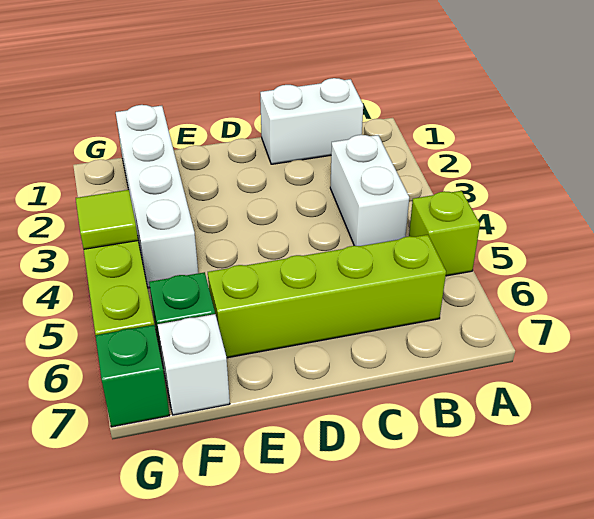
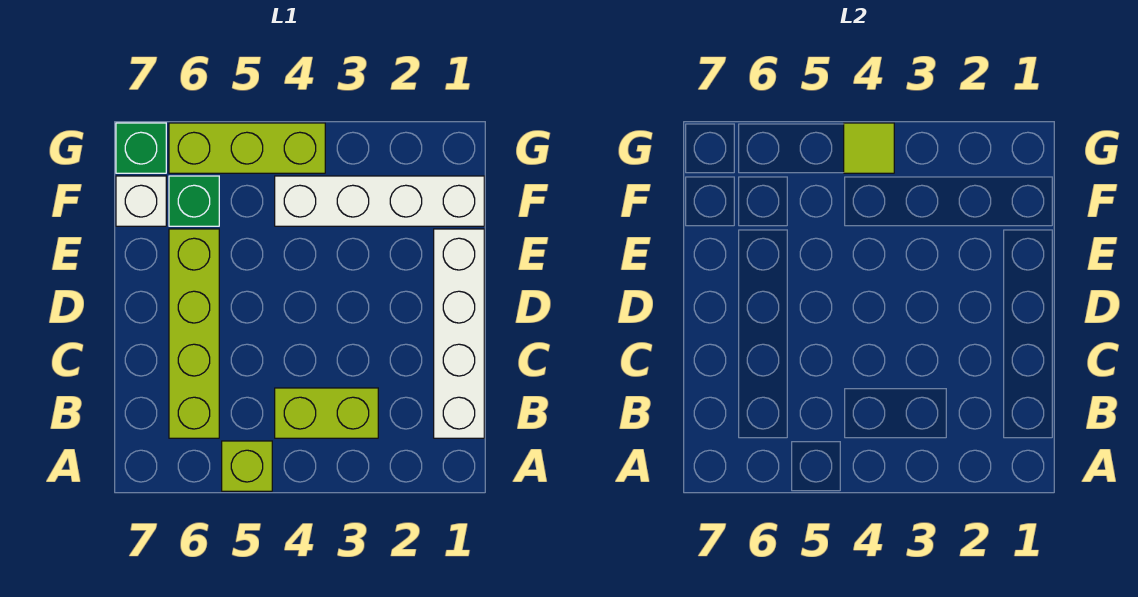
white brick B1:C1 level 1 -> white brick B1:E1 level 1
white brick B3:B4 level 1 -> lime brick B3:B4 level 1

